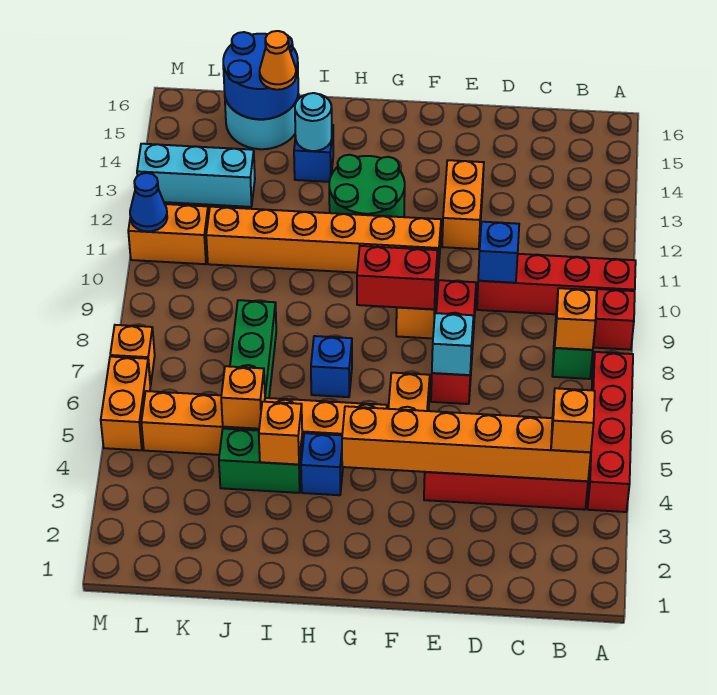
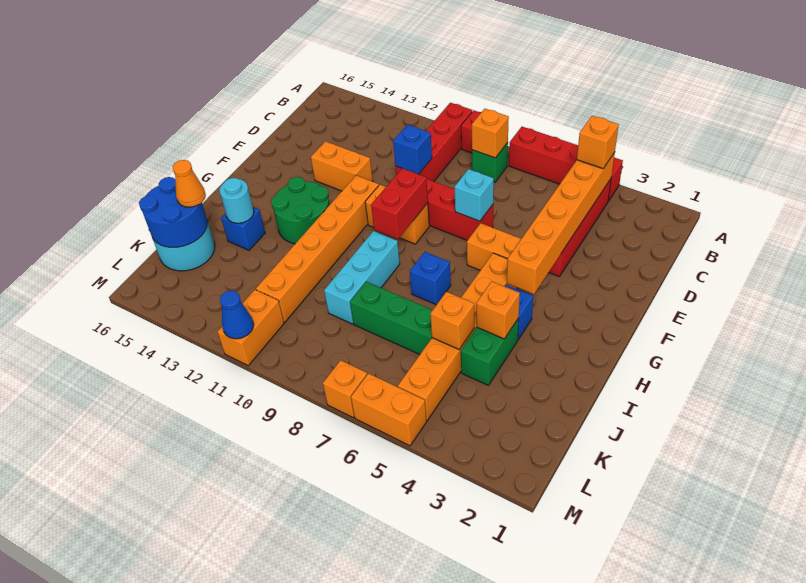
cyan brick K13:M13 level 1 -> cyan brick H9:J9 level 1

